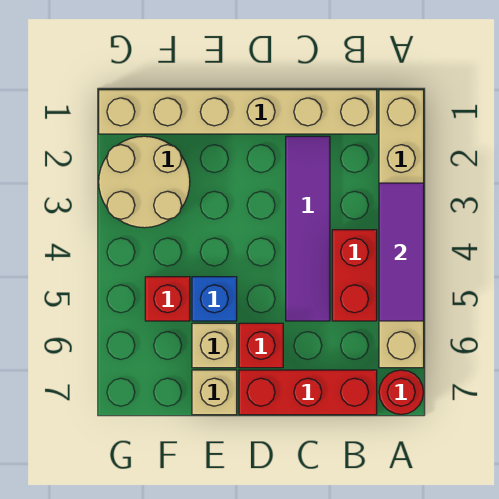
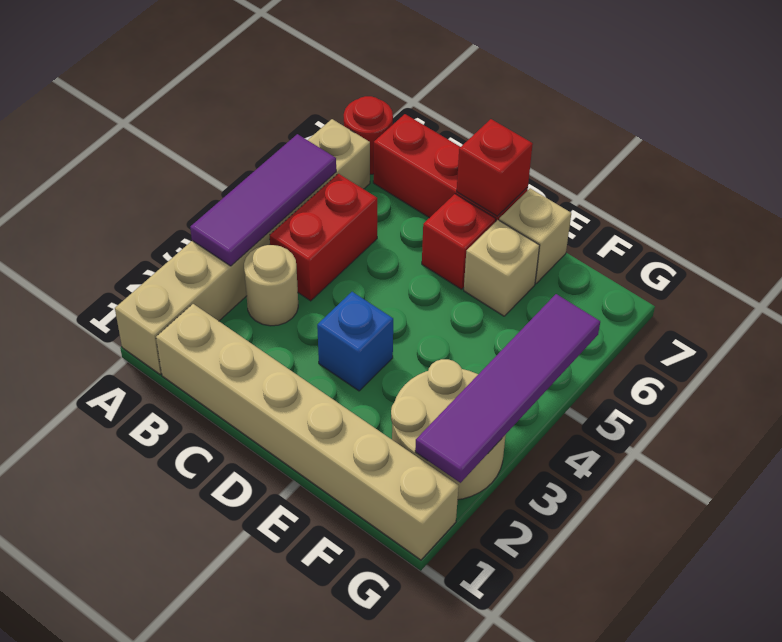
none -> tan round brick B3 level 1
purple tile C2:C5 level 1 -> purple tile G2:G5 level 2
blue brick E5 level 1 -> blue brick D3 level 1
red brick F5 level 1 -> red brick D7 level 2

